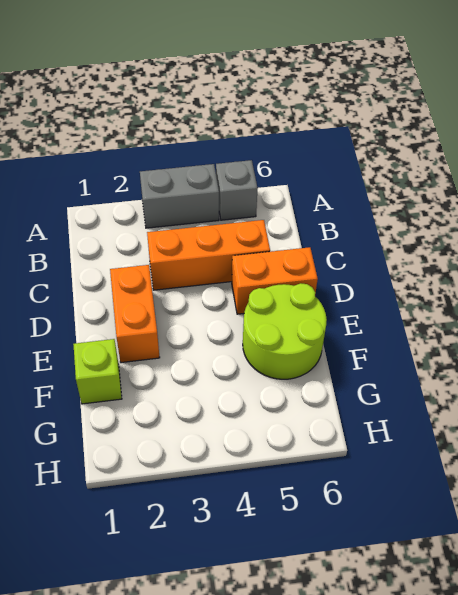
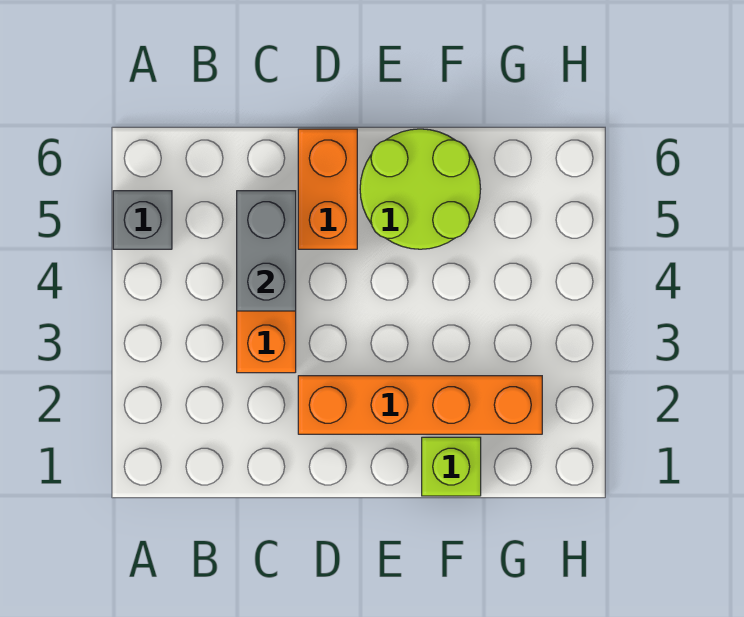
grey brick A3:A4 level 1 -> grey brick C4:C5 level 2
orange brick D2:E2 level 1 -> orange brick D2:G2 level 1

